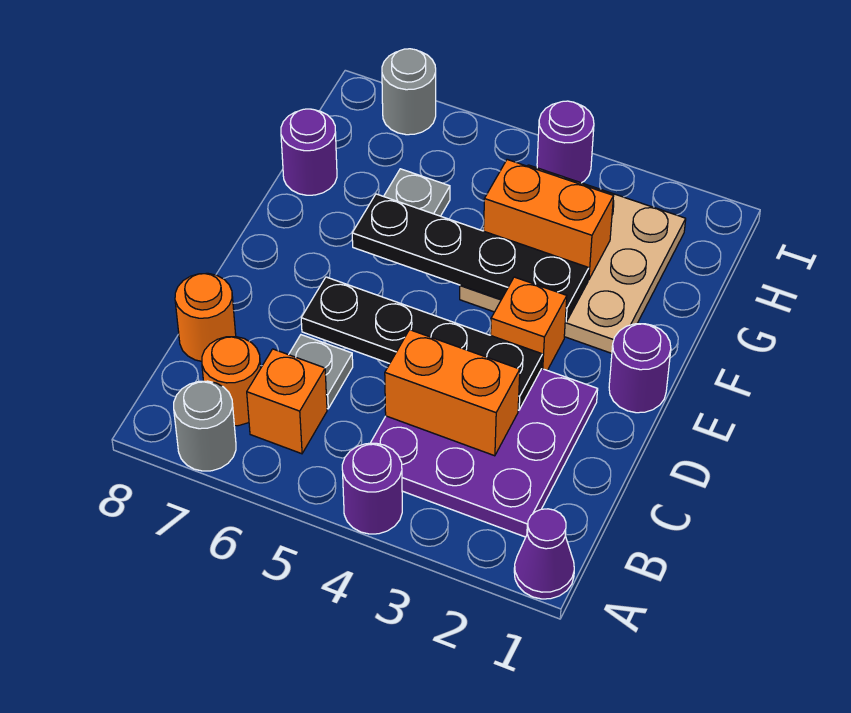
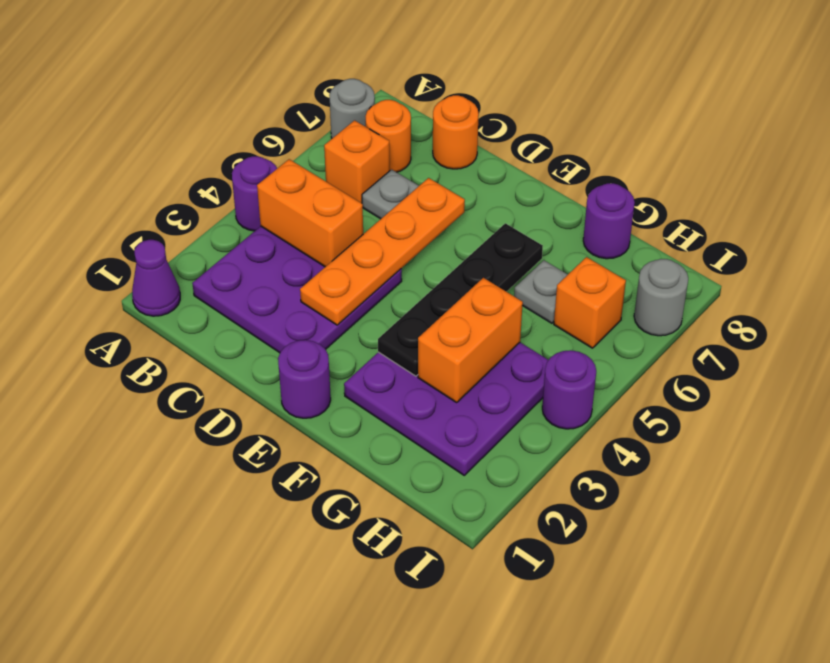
orange brick C3:C4 level 2 -> orange brick B4:C4 level 2
black plate D3:D6 level 2 -> orange plate D3:D6 level 2
orange brick E3 level 1 -> orange brick H6 level 1
tan plate F2:H4 level 1 -> purple plate F2:H4 level 1

